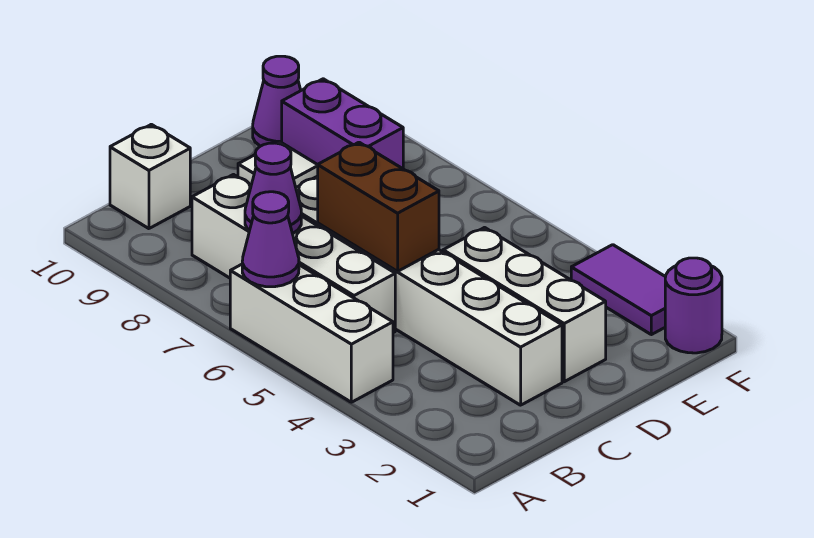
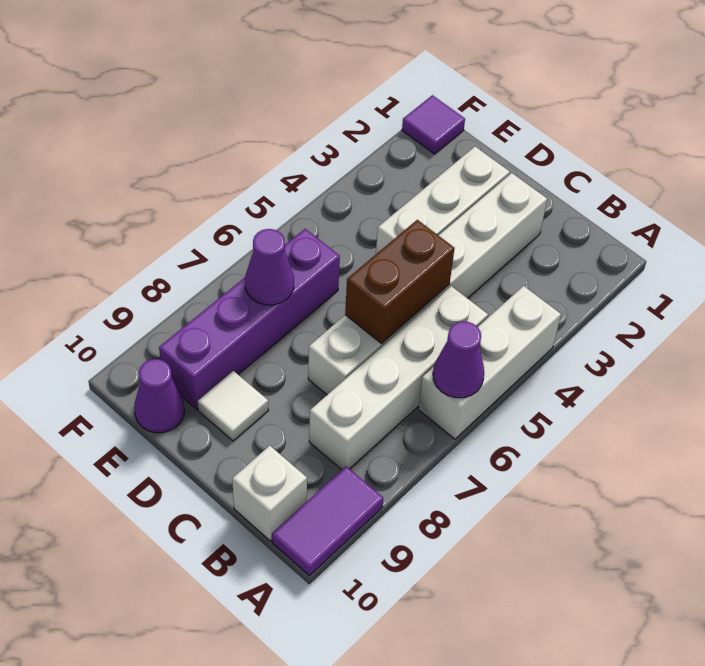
purple cone B7 level 2 -> purple cone E7 level 2
purple brick E8:E9 level 1 -> purple brick E6:E9 level 1
purple round brick F1 level 1 -> purple tile F1 level 1
purple tile F2:F3 level 1 -> purple tile A9:A10 level 1

